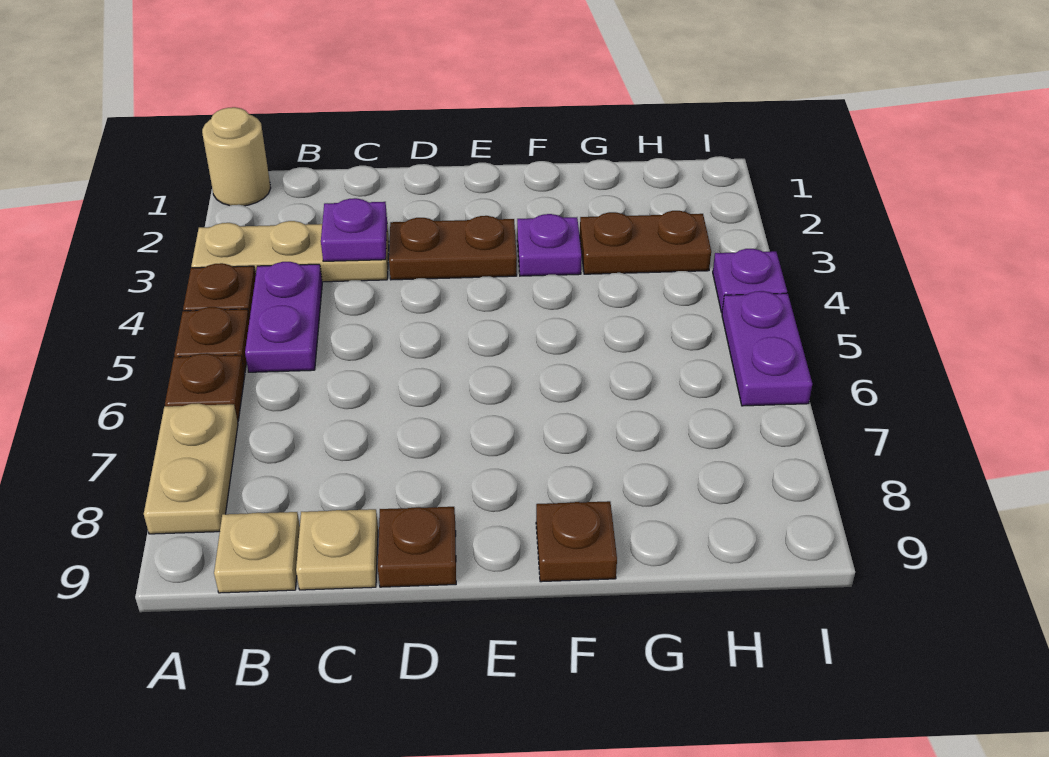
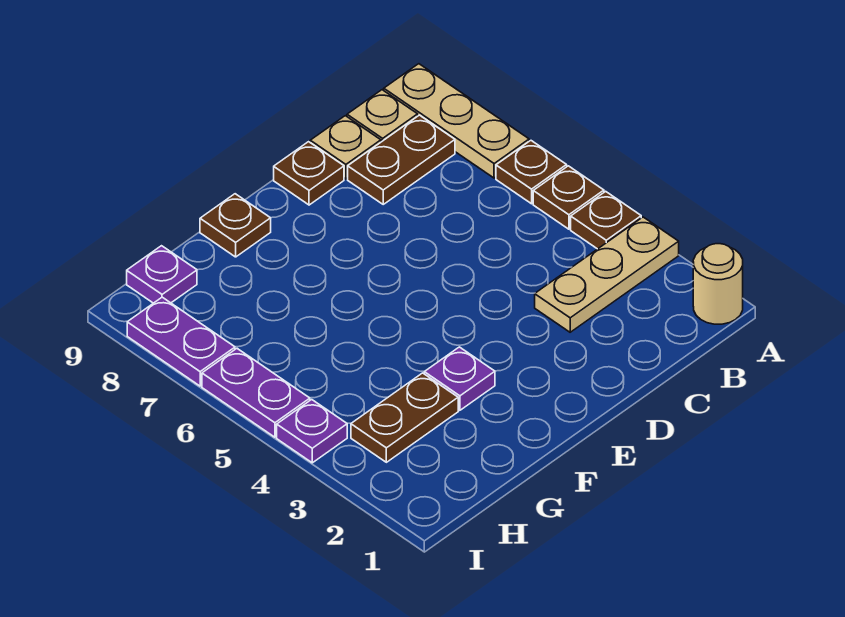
tan plate A7:A8 level 1 -> tan plate A7:A9 level 1
purple plate B4:B5 level 1 -> purple plate I7:I8 level 1
purple plate C3 level 2 -> purple plate H9 level 1
brown plate D3:E3 level 1 -> brown plate B8:C8 level 1

